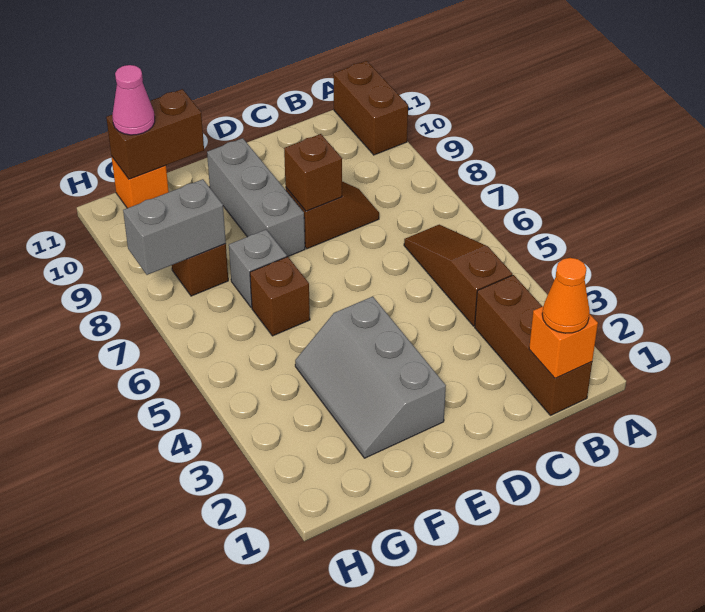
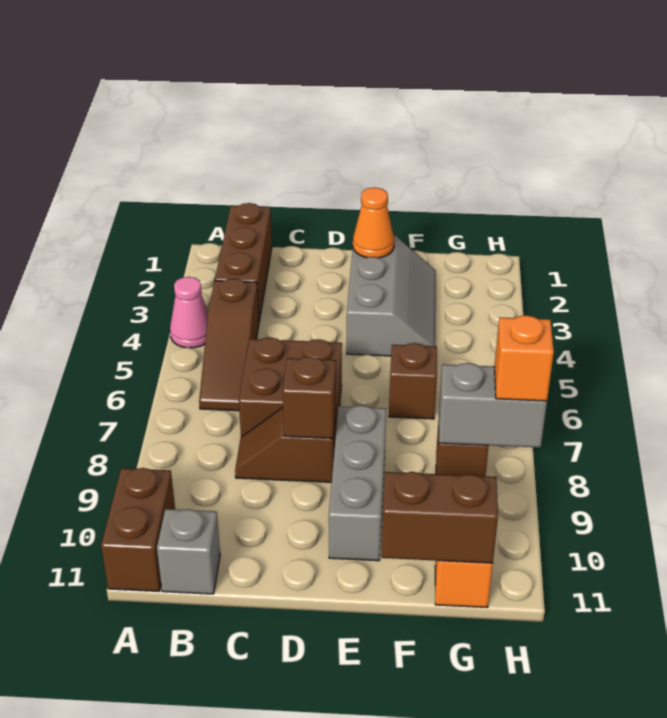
orange brick B1 level 2 -> orange brick H8 level 3
orange cone B1 level 3 -> orange cone E2 level 2
none -> brown brick C6:D7 level 1
grey brick F7 level 1 -> grey brick B11 level 1
pink cone G11 level 3 -> pink cone A4 level 1

